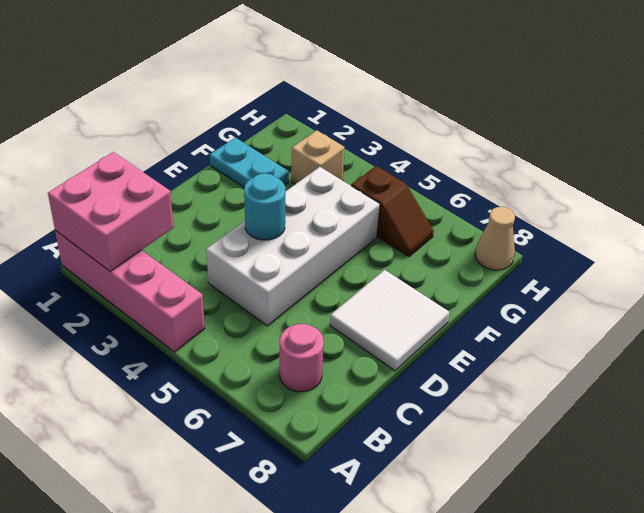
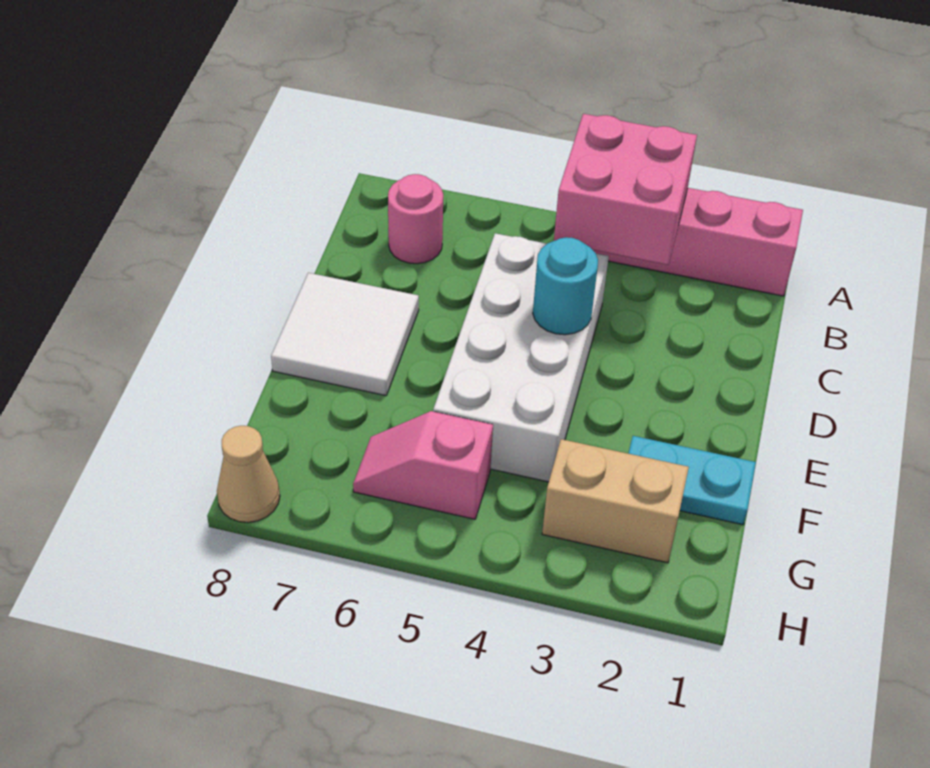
pink brick A1:B2 level 2 -> pink brick A3:B4 level 2
tan brick G3 level 1 -> tan brick G2:G3 level 1
brown slope G5:G6 level 1 top 5 -> pink slope G5:G6 level 1 top 5

